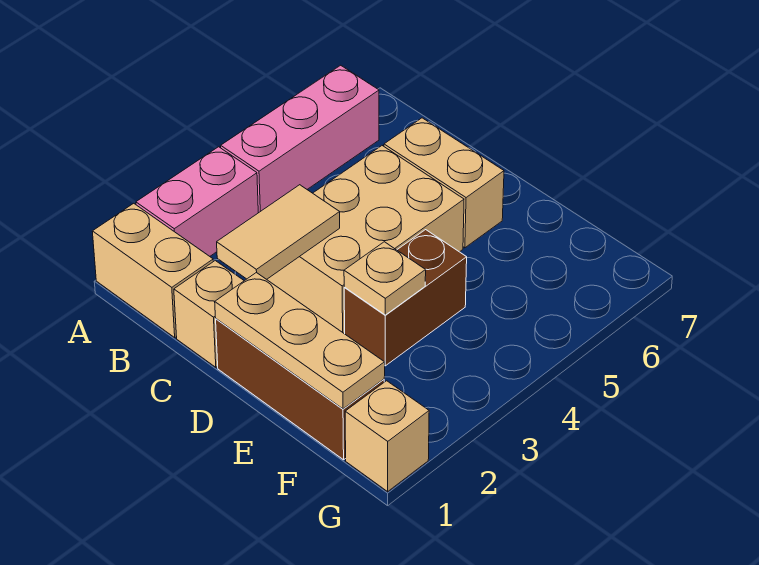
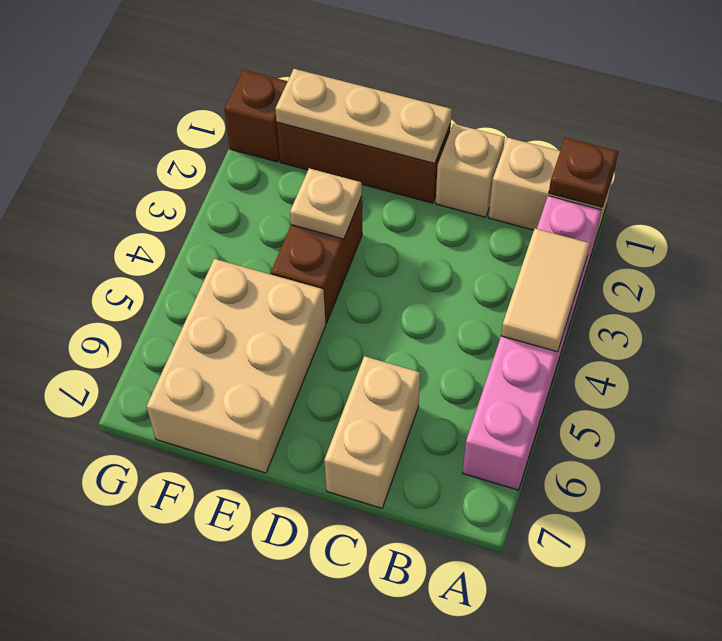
none -> brown plate A1 level 2
tan tile C2:C3 level 2 -> tan tile A3:A4 level 2
tan brick C3:D5 level 1 -> tan brick E5:F7 level 1
tan brick C6:D6 level 1 -> tan brick C6:C7 level 1
tan brick G1 level 1 -> brown brick G1 level 1

